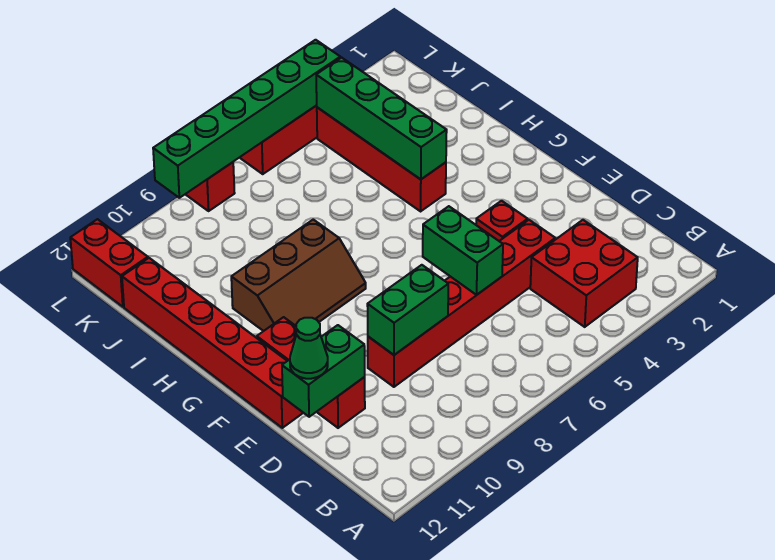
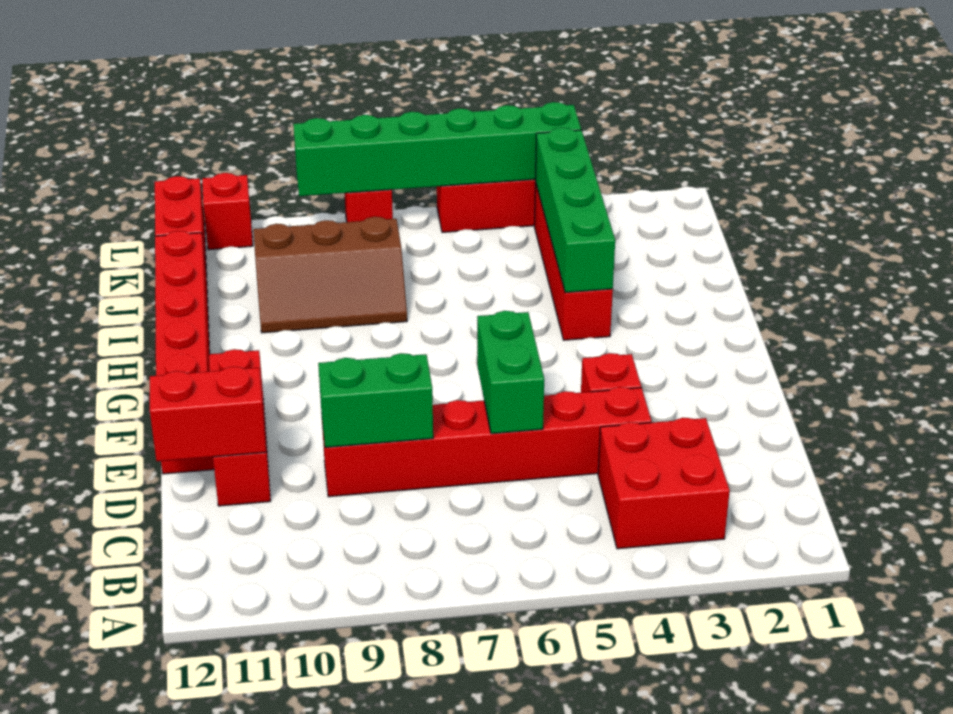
green brick D11:D12 level 2 -> red brick D11:D12 level 2
green cone D12 level 3 -> none
brown slope G8:H10 level 1 top H -> brown slope I8:J10 level 1 top J
none -> red brick L11 level 1

